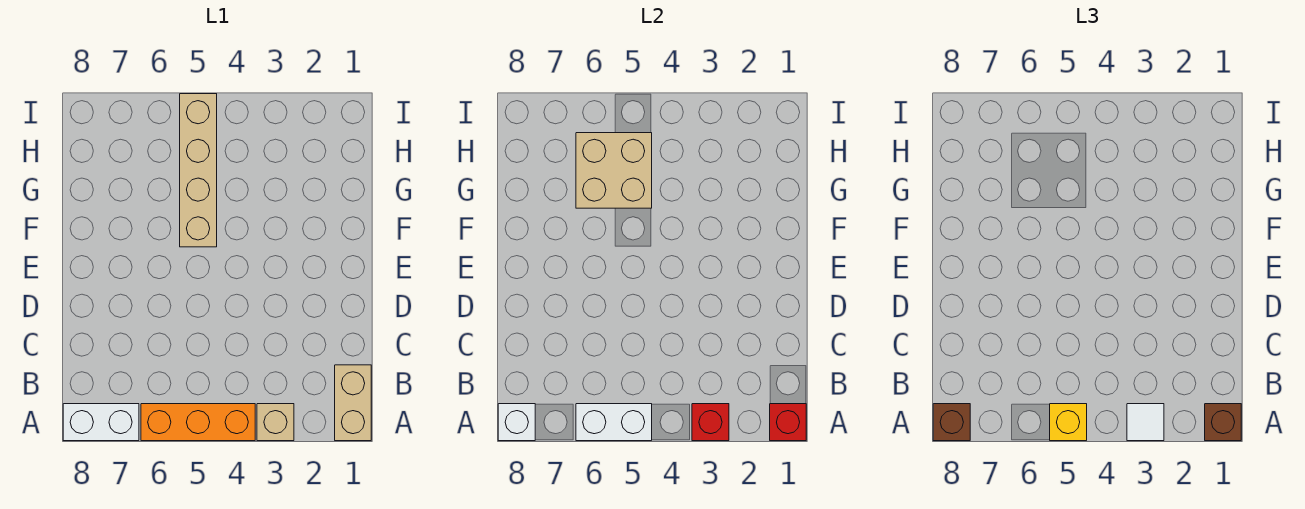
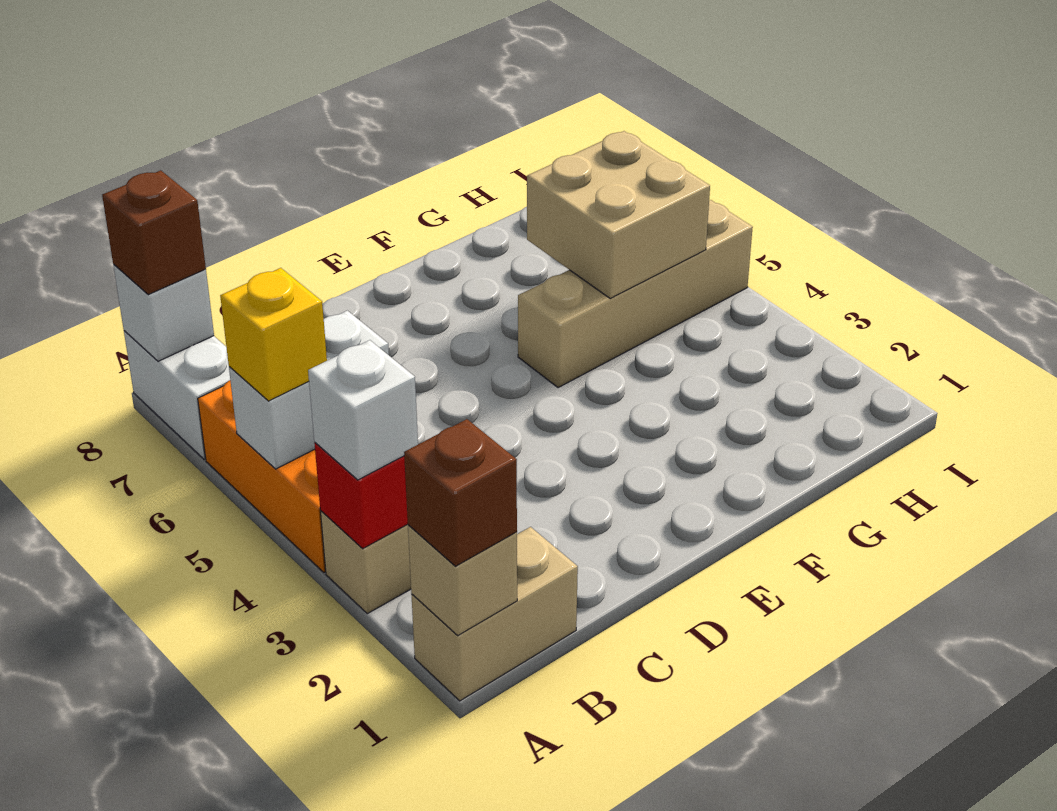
red brick A1 level 2 -> tan brick A1 level 2
white tile A3 level 3 -> white brick A3 level 3
white brick A5:A6 level 2 -> white brick A5:B5 level 2

